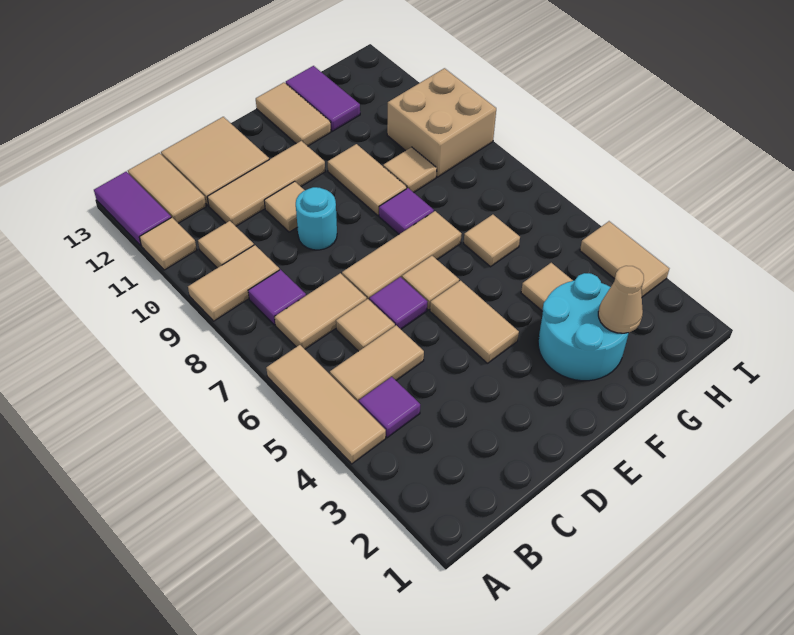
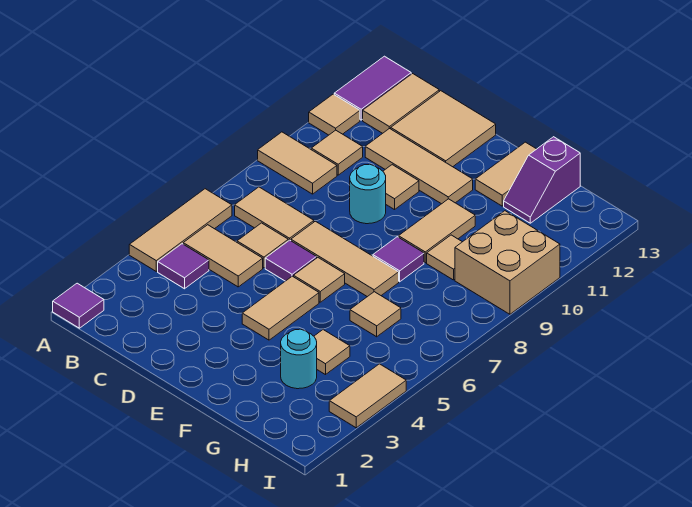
purple tile B8 level 1 -> purple tile A1 level 1
cyan round brick F2:G3 level 1 -> cyan round brick G3 level 1
tan cone G2 level 2 -> none
purple tile G12:G13 level 1 -> purple slope G12:G13 level 1 top 13

